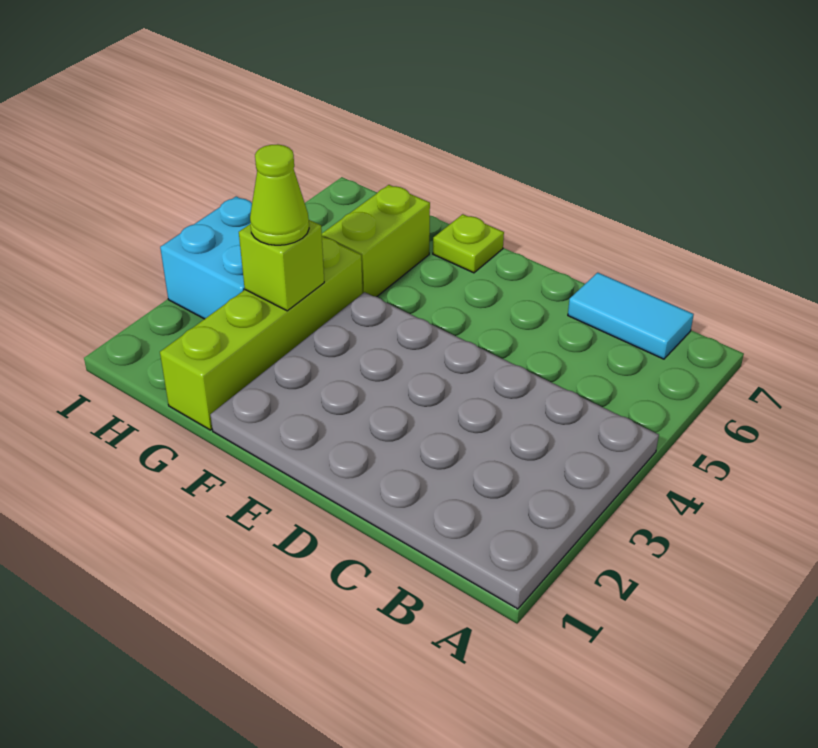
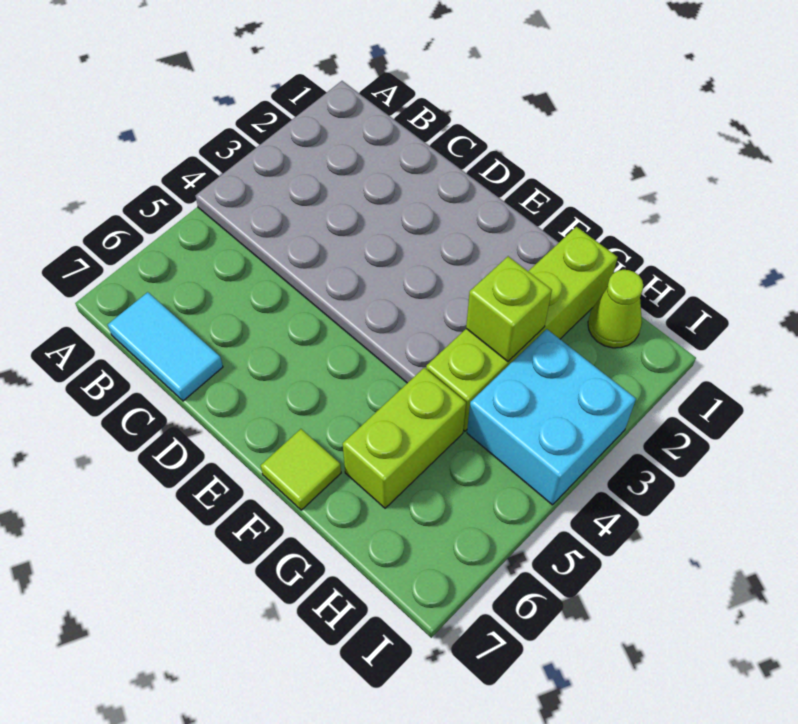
lime plate F7 level 1 -> lime tile F7 level 1
lime cone G3 level 3 -> lime cone H1 level 1

